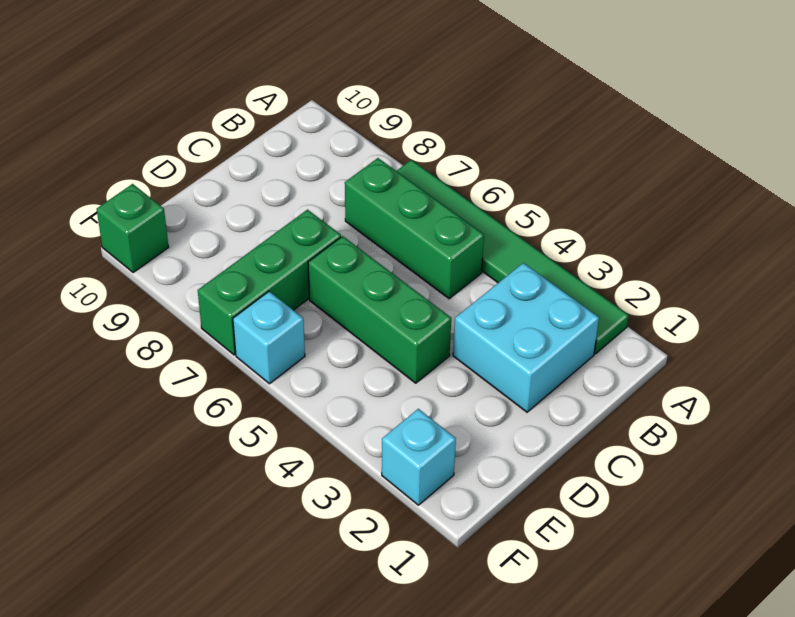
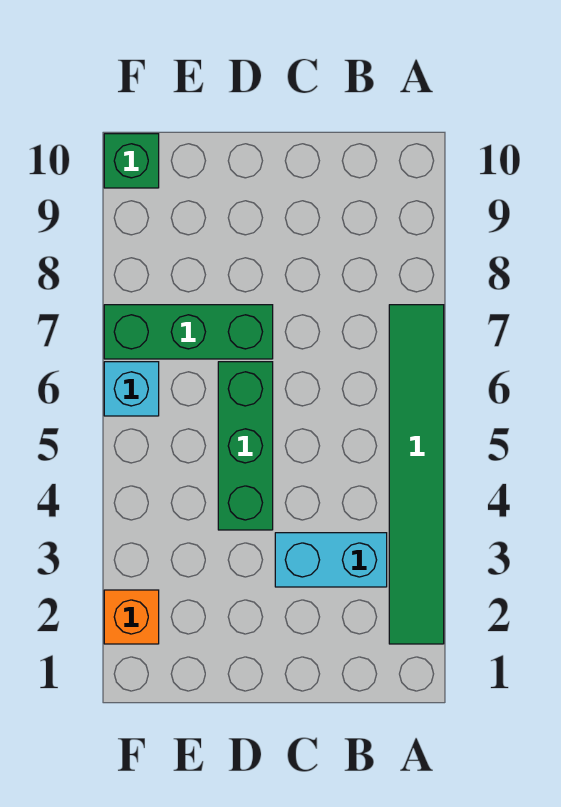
cyan brick B2:C3 level 1 -> cyan brick B3:C3 level 1
green brick B5:B7 level 1 -> none
cyan brick F2 level 1 -> orange brick F2 level 1

